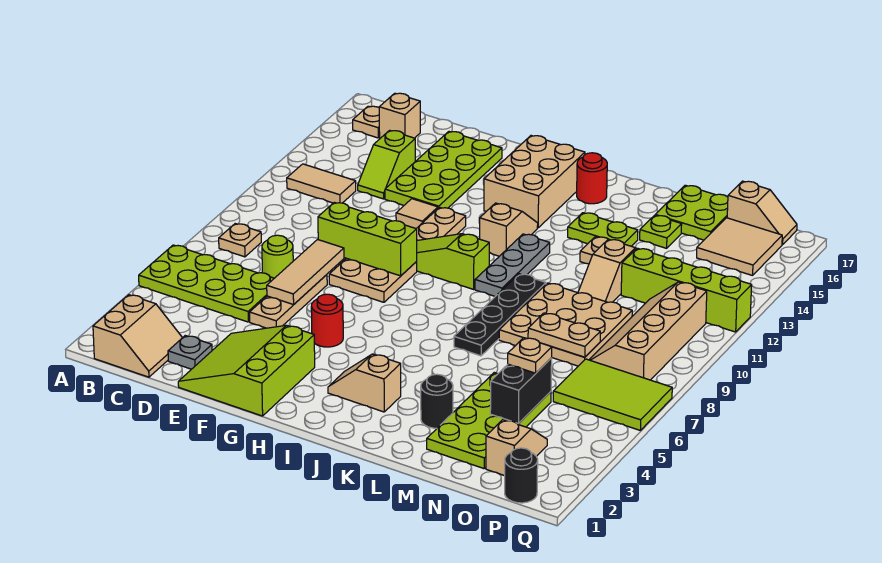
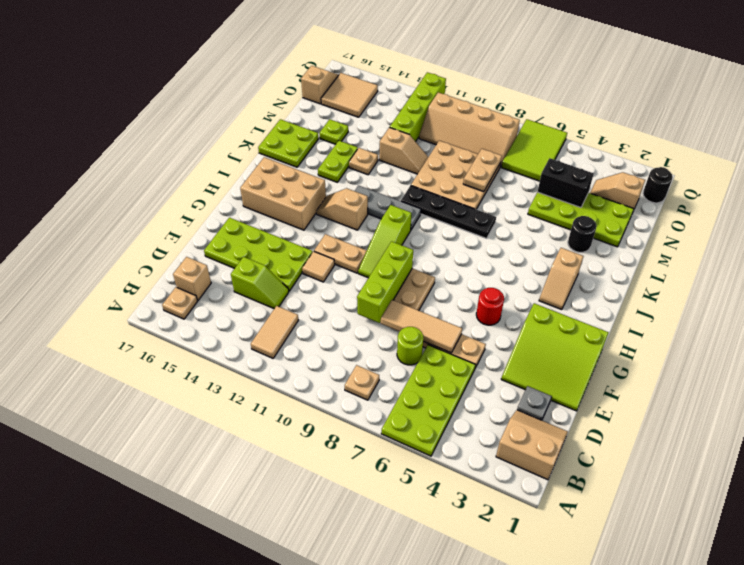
red round brick J16 level 1 -> none
lime plate M16:N17 level 1 -> lime plate K16:L17 level 1
tan plate N5 level 3 -> none

